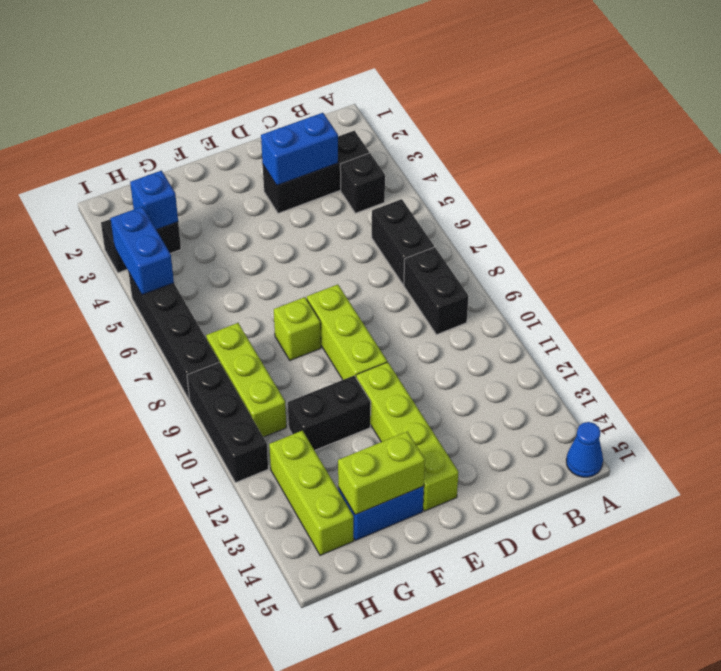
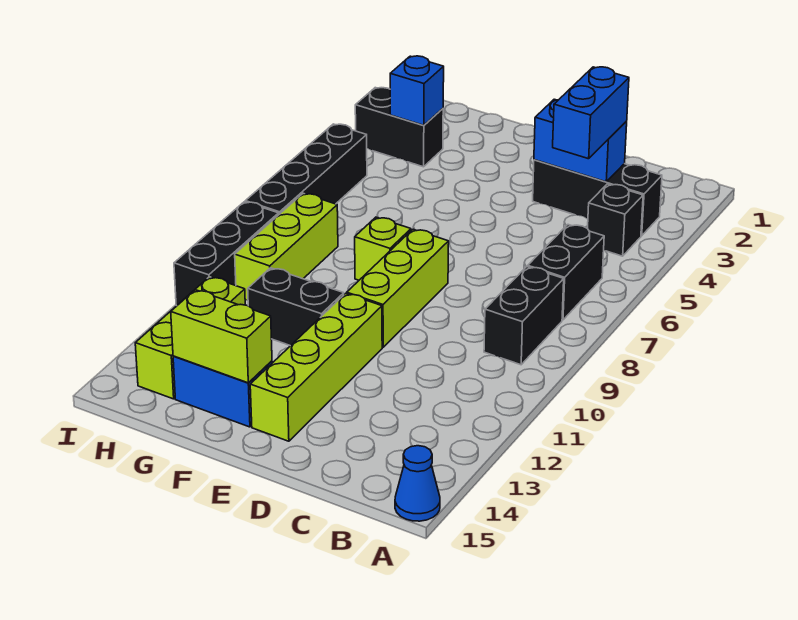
blue brick I4:I5 level 2 -> blue brick C3:C4 level 3

